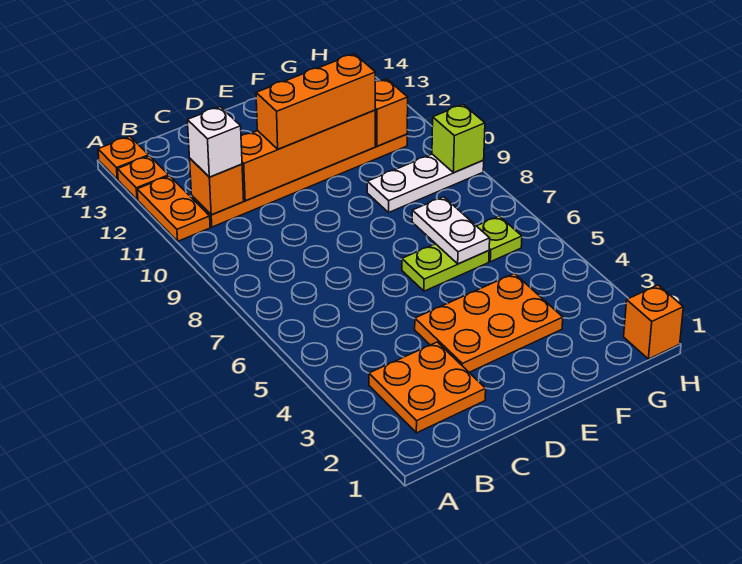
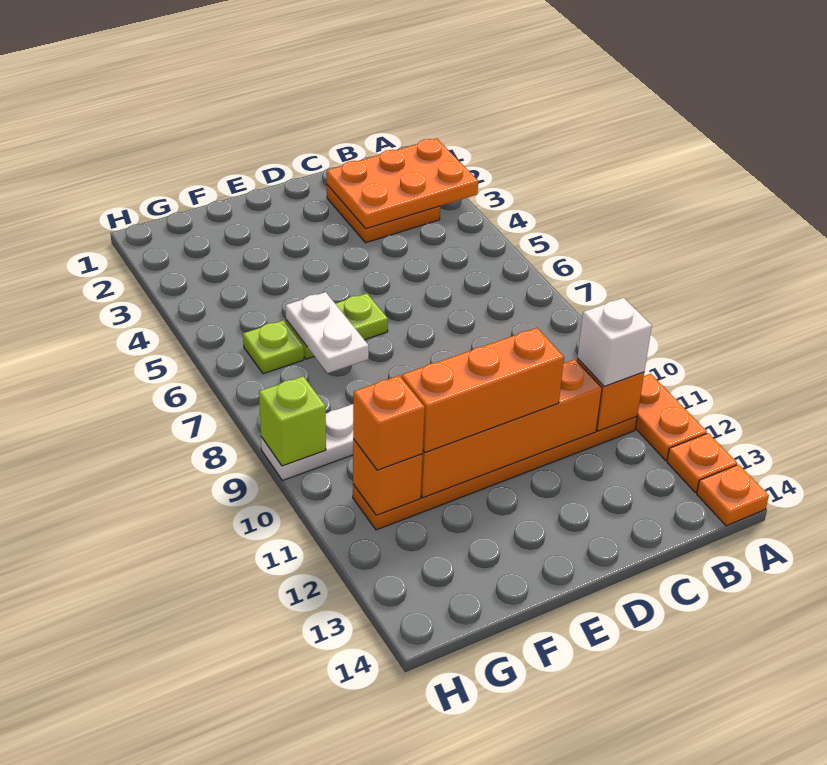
orange plate D3:F4 level 1 -> orange plate A2:C3 level 2
orange brick H1 level 1 -> orange brick G11 level 3

